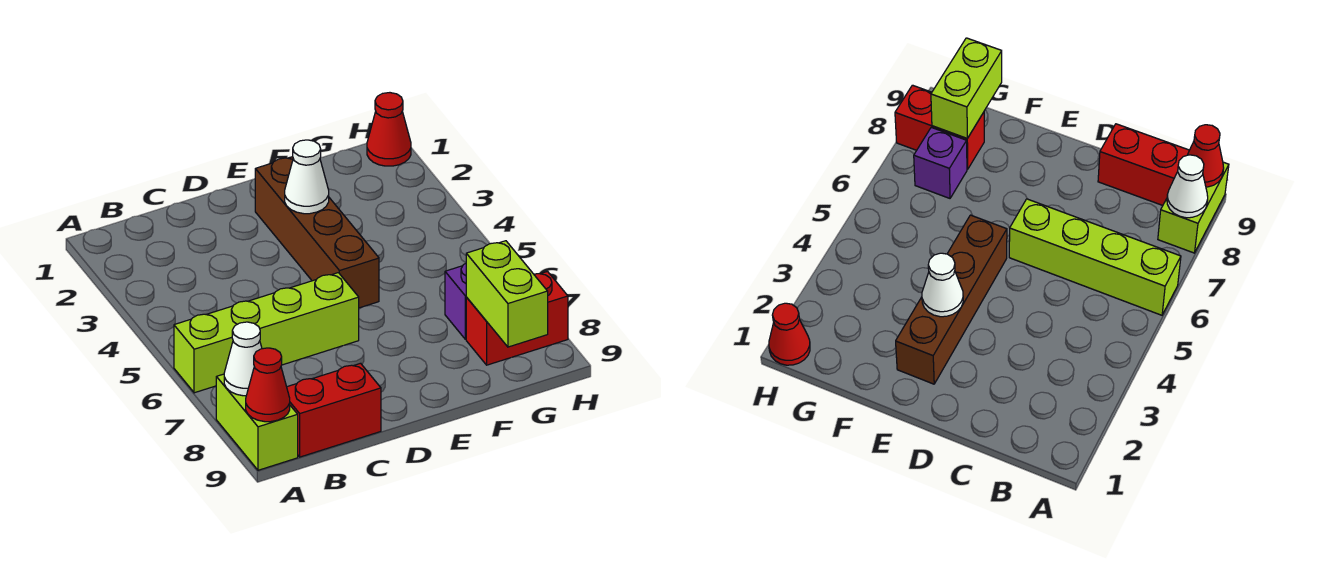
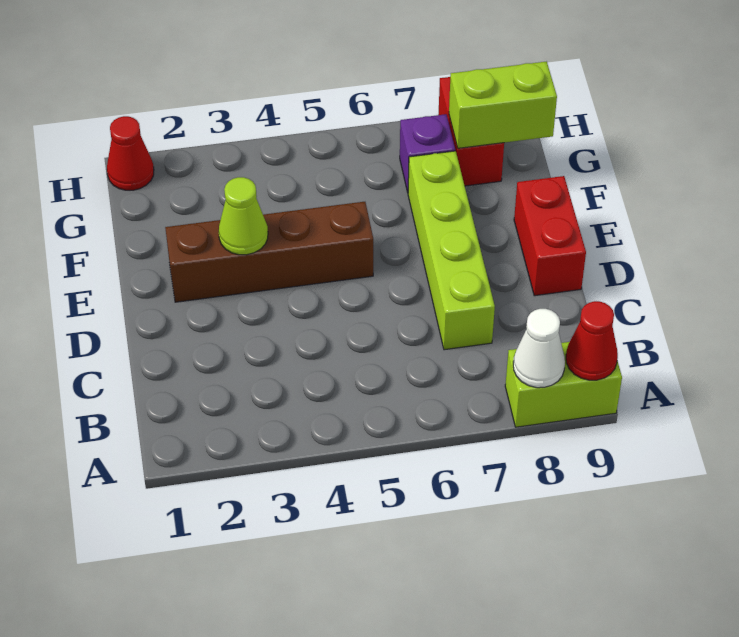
lime brick A6:D6 level 1 -> lime brick C7:F7 level 1
red brick B9:C9 level 1 -> red brick D9:E9 level 1
white cone E3 level 2 -> lime cone E3 level 2

